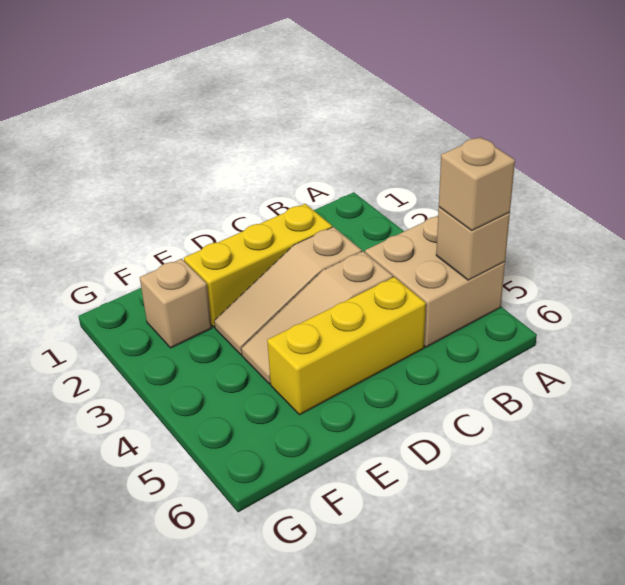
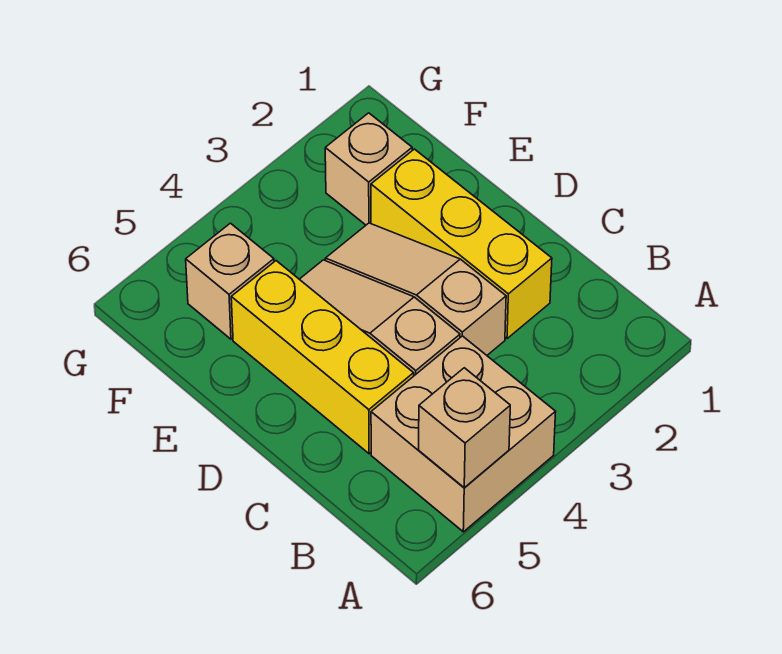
tan brick A5 level 3 -> tan brick F5 level 1

